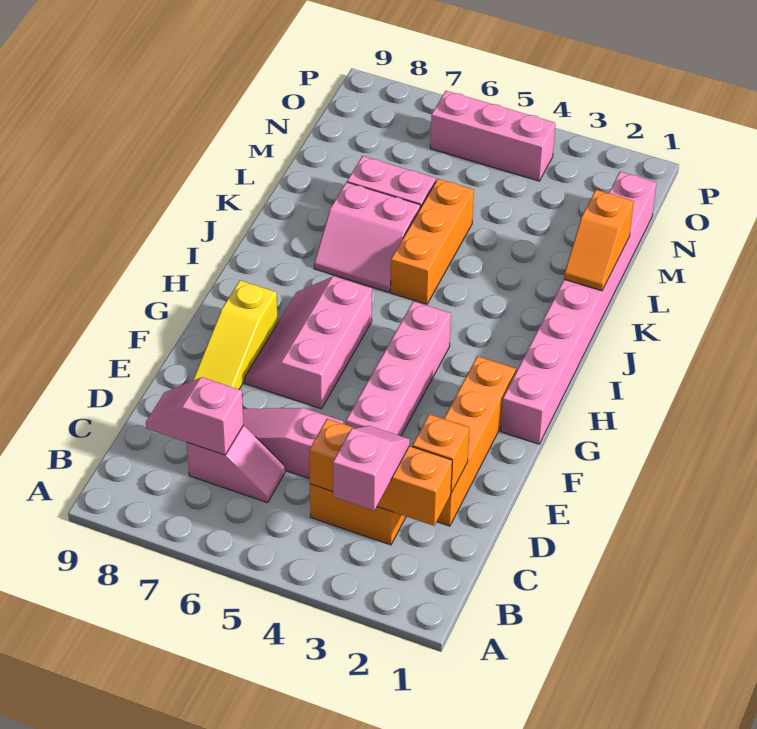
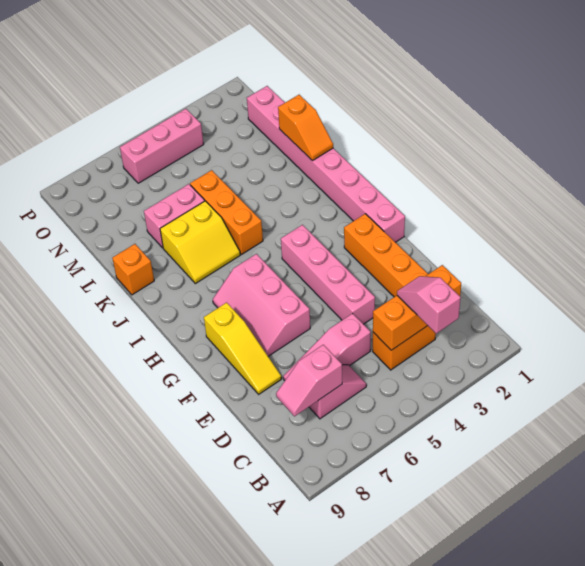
orange brick D2 level 2 -> orange brick K9 level 1
pink slope J6:K7 level 1 top K -> yellow slope J6:K7 level 1 top K

